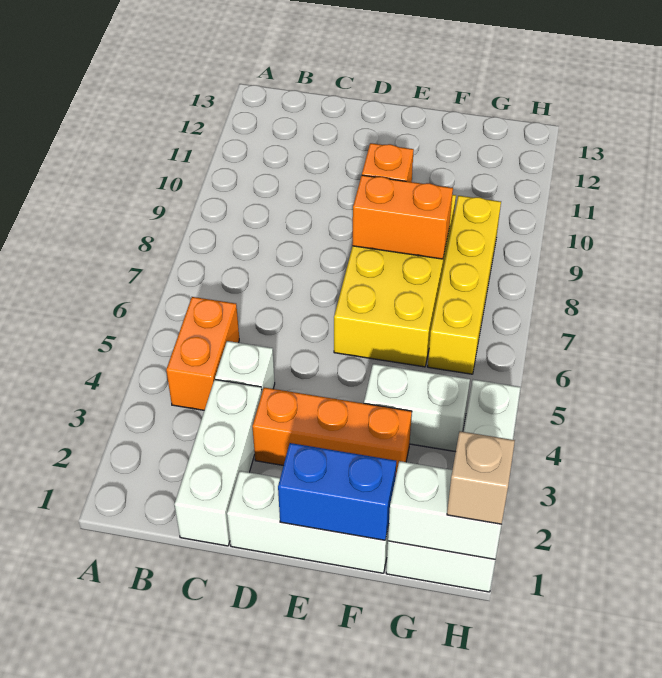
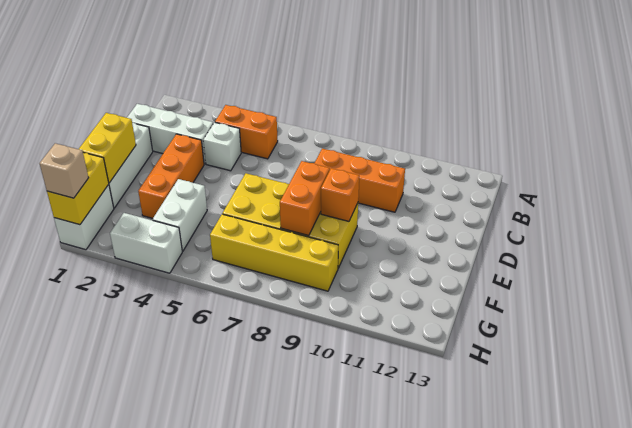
none -> orange brick C8:C10 level 1
blue brick E1:F1 level 2 -> yellow brick E1:F1 level 2
white brick G1:H1 level 2 -> yellow brick G1:H1 level 2

